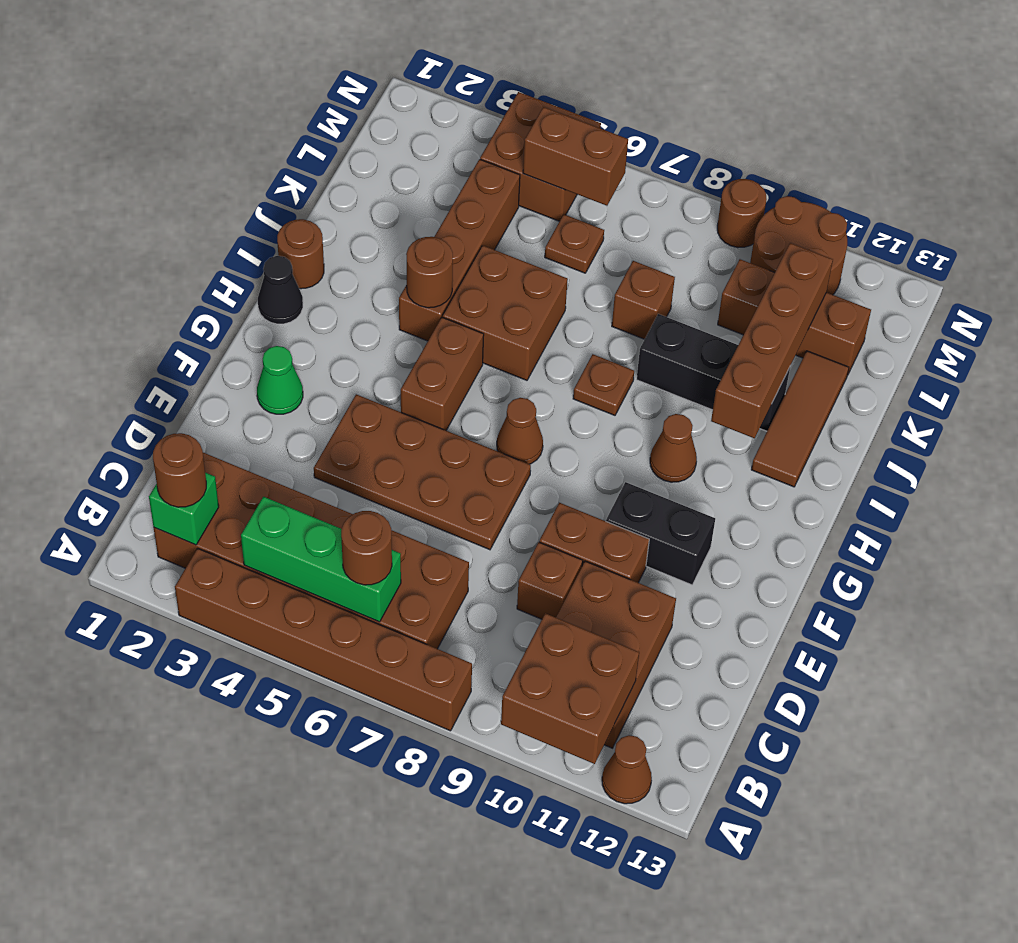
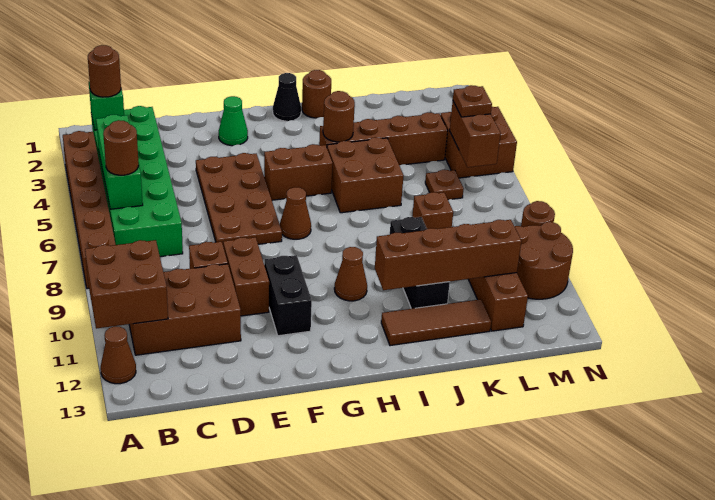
brown brick B2:C7 level 1 -> green brick B2:C7 level 1
brown plate I8 level 1 -> brown plate M5 level 3

